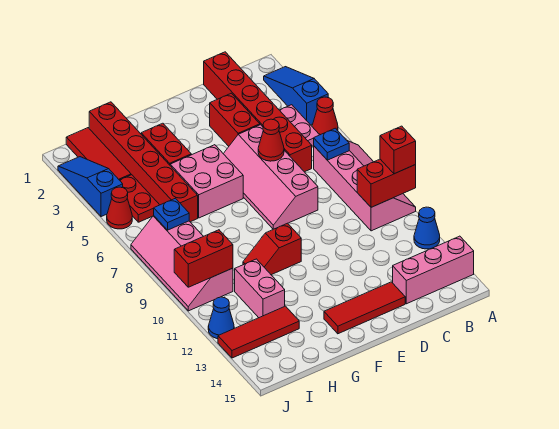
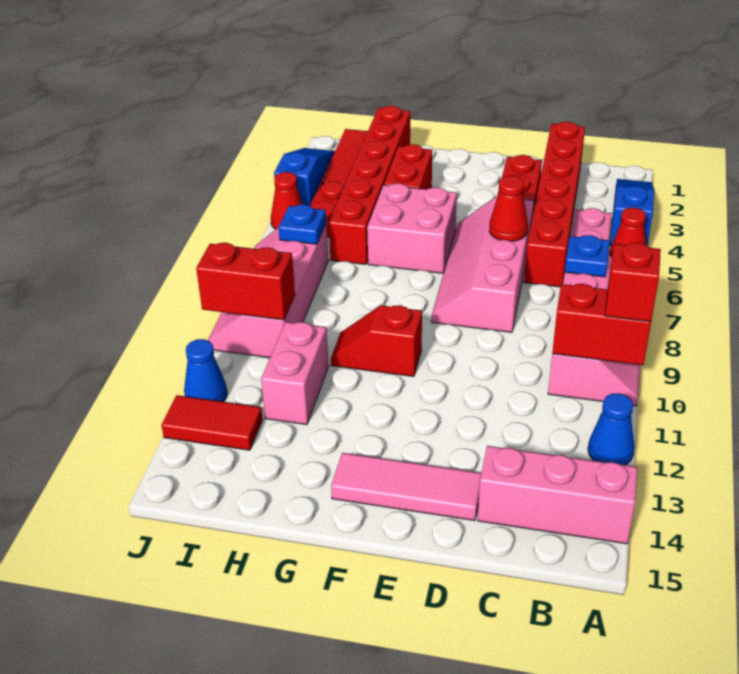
red tile D14:F14 level 1 -> pink tile D14:F14 level 1
red tile H13:J13 level 1 -> red tile I13:J13 level 1

